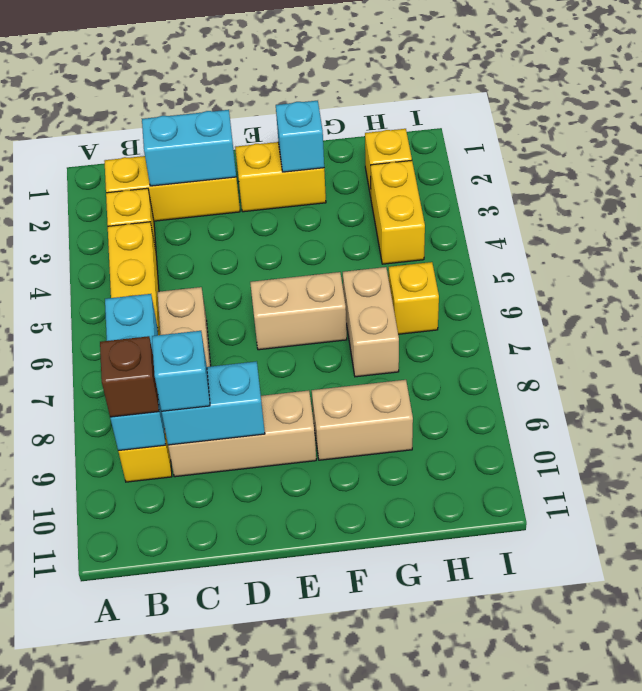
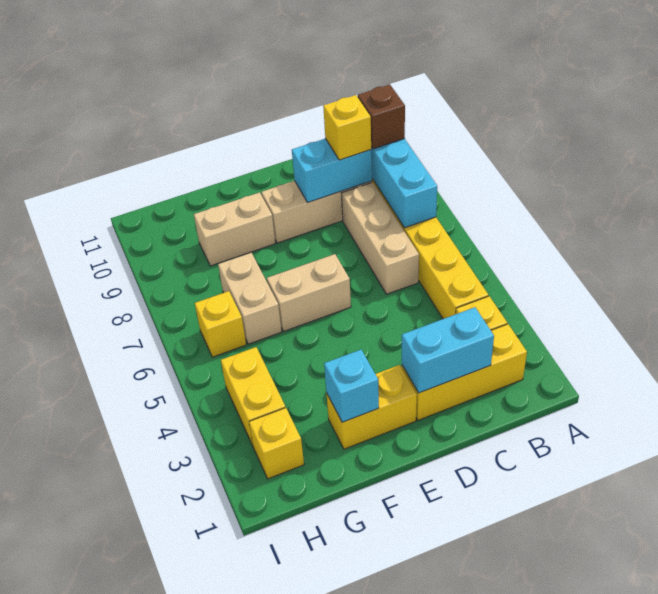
cyan brick C9 level 3 -> yellow brick C9 level 3

